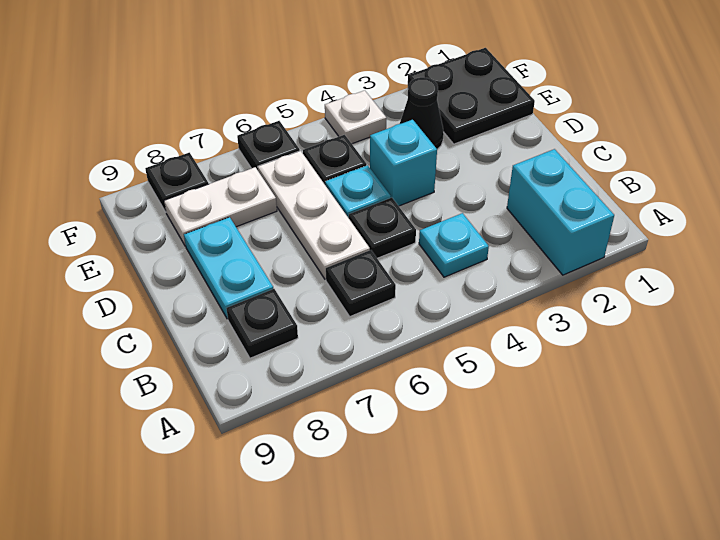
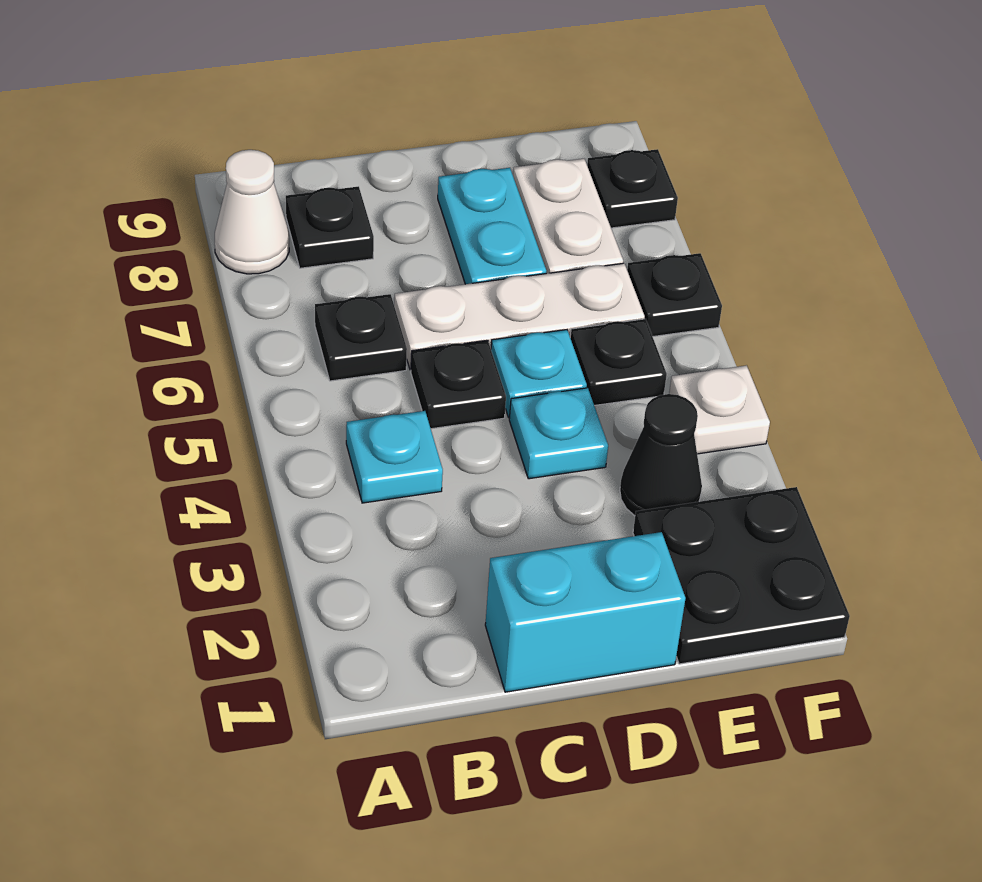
cyan brick A2:B2 level 1 -> cyan brick C1:D1 level 1
none -> white cone A8 level 1
cyan plate C8:D8 level 1 -> cyan plate D7:D8 level 1
cyan brick D4 level 1 -> cyan plate D4 level 1

